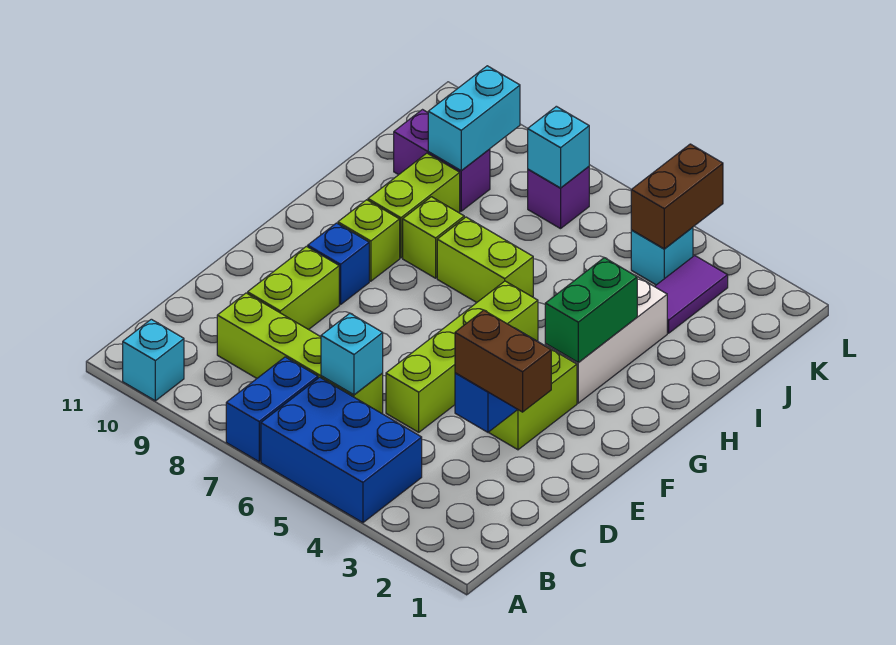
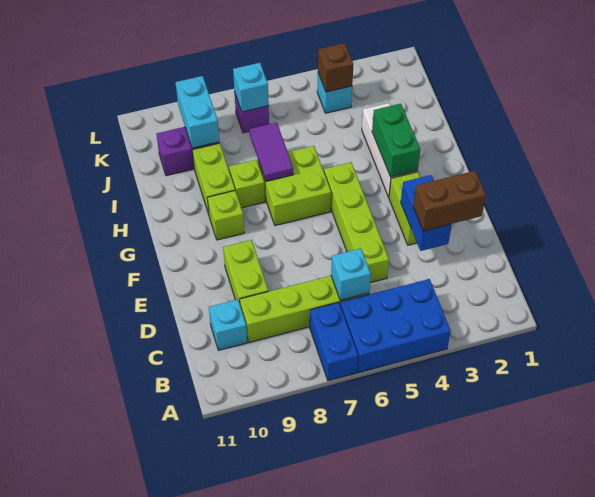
cyan brick A10 level 1 -> cyan brick C10 level 1
blue brick F9 level 1 -> none
lime brick H6:H7 level 1 -> lime brick G6:H7 level 1
purple tile J3:K3 level 1 -> purple tile H7:I7 level 2
brown brick K4:L4 level 2 -> brown brick K4 level 2

